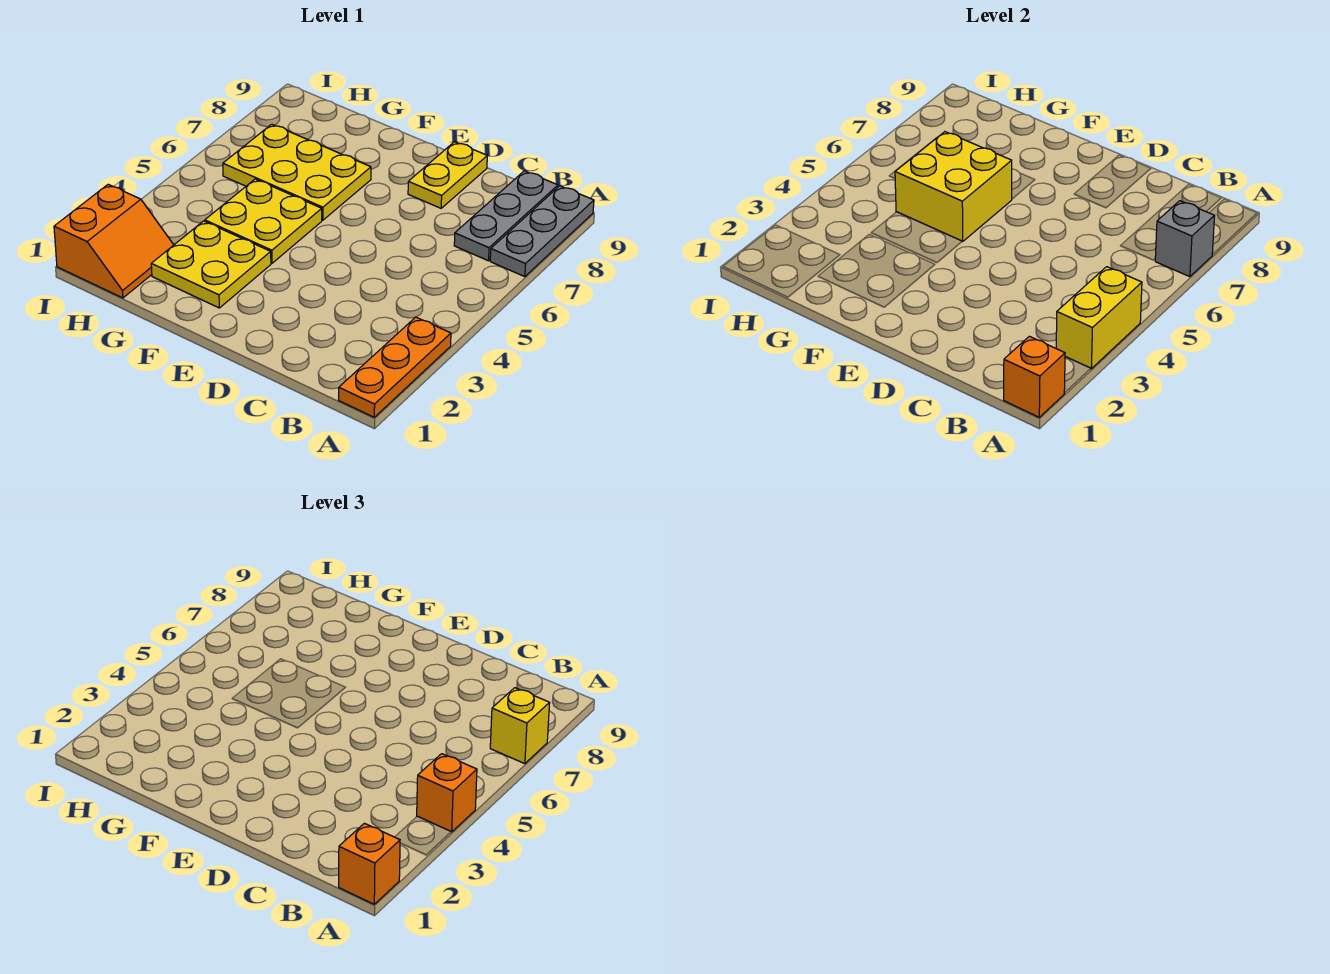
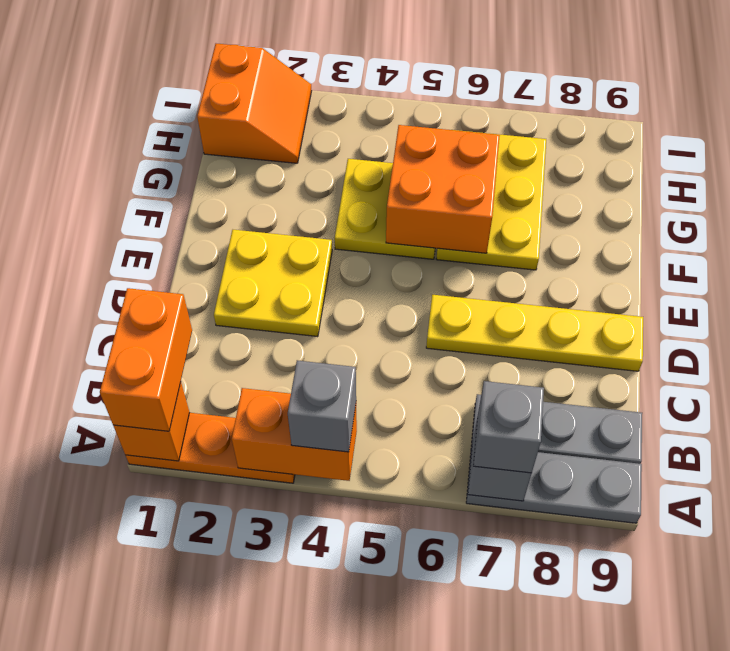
orange brick A1 level 3 -> orange brick A1:B1 level 3
yellow brick A3:A4 level 2 -> orange brick A3:A4 level 2
orange brick A4 level 3 -> grey brick A4 level 3
yellow brick A7 level 3 -> grey brick A7 level 3
yellow plate D8:D9 level 1 -> yellow plate D6:D9 level 1
yellow plate F2:G3 level 1 -> yellow plate D2:E3 level 1
yellow brick F5:G6 level 2 -> orange brick F5:G6 level 2
orange slope H1:I2 level 1 top I -> orange slope H1:I2 level 1 top 1

